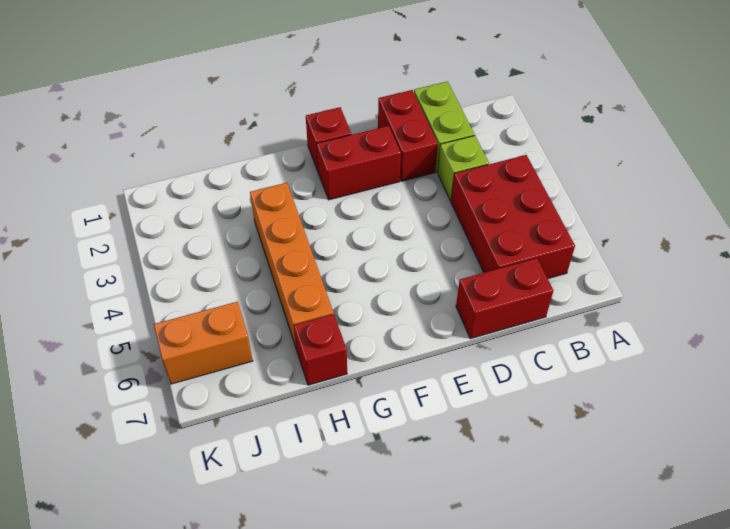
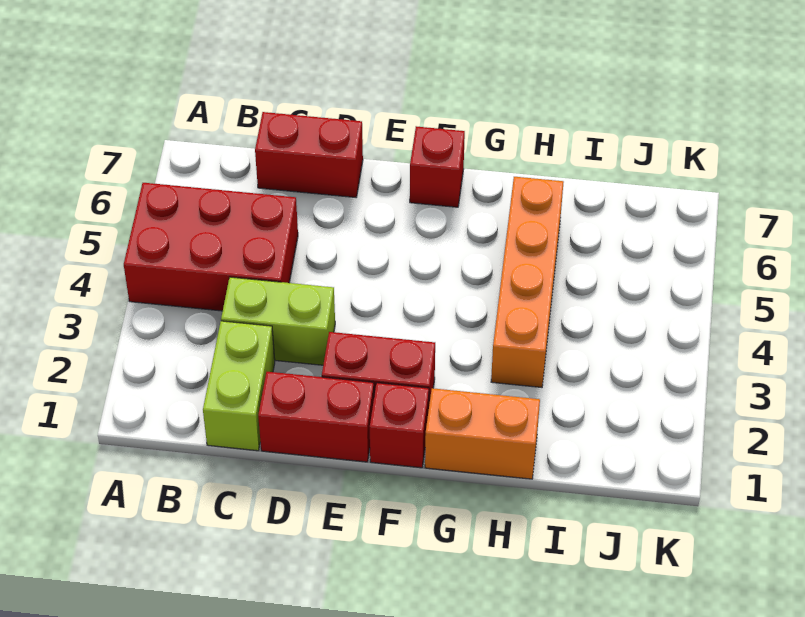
red brick B4:C6 level 1 -> red brick A4:C5 level 1
lime brick C3 level 1 -> lime brick C3:D3 level 1
red brick D1:D2 level 1 -> red brick D1:E1 level 1
red brick H7 level 1 -> red brick F7 level 1
orange brick J6:K6 level 1 -> orange brick G1:H1 level 1

